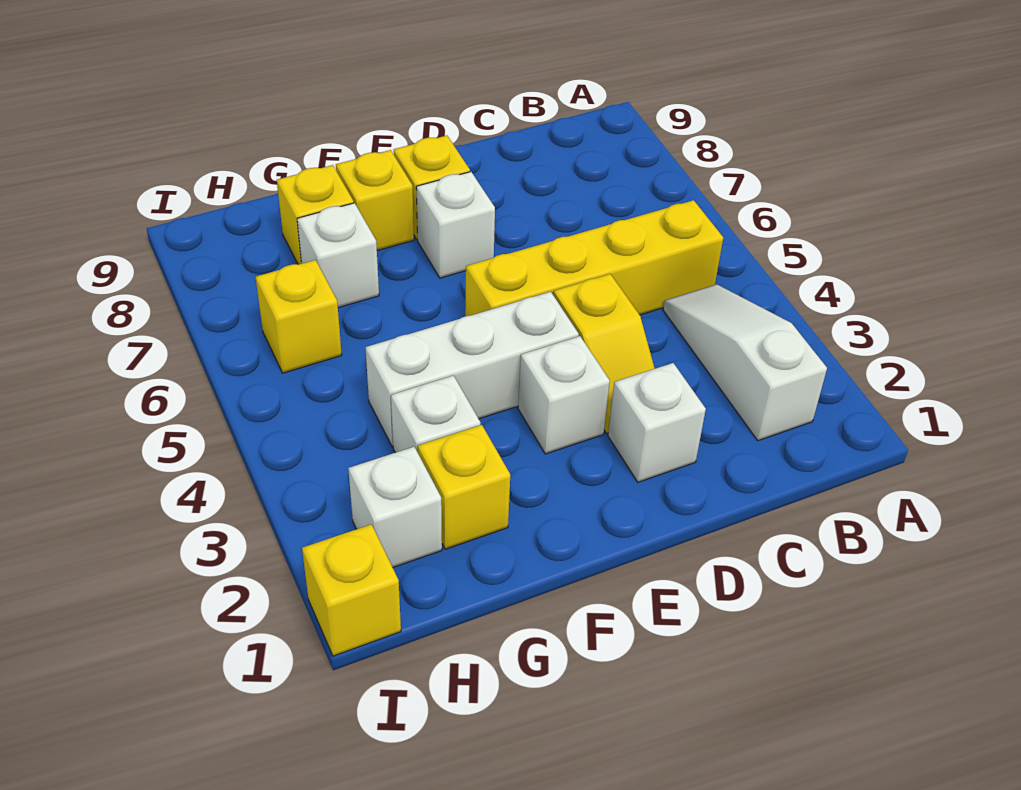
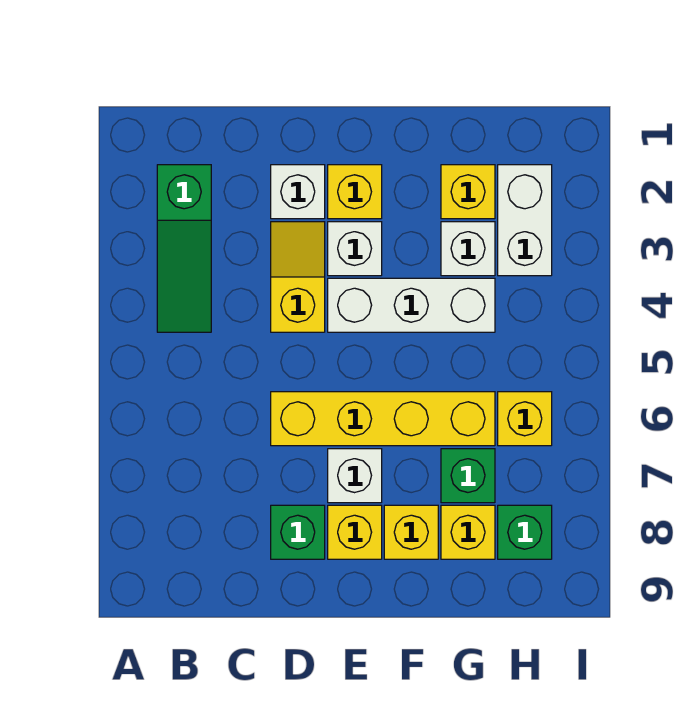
white slope B2:B4 level 1 top 2 -> green slope B2:B4 level 1 top 2
yellow brick B5:E5 level 1 -> yellow brick D6:G6 level 1
none -> green brick D8 level 1
white brick G7 level 1 -> green brick G7 level 1
white brick H2 level 1 -> white brick H2:H3 level 1
none -> green brick H8 level 1
yellow brick I1 level 1 -> yellow brick E2 level 1

